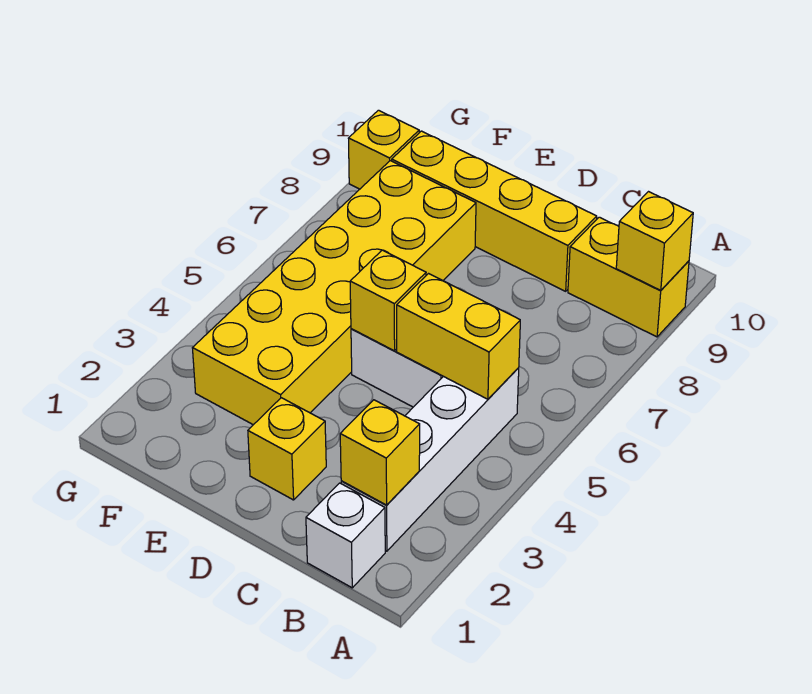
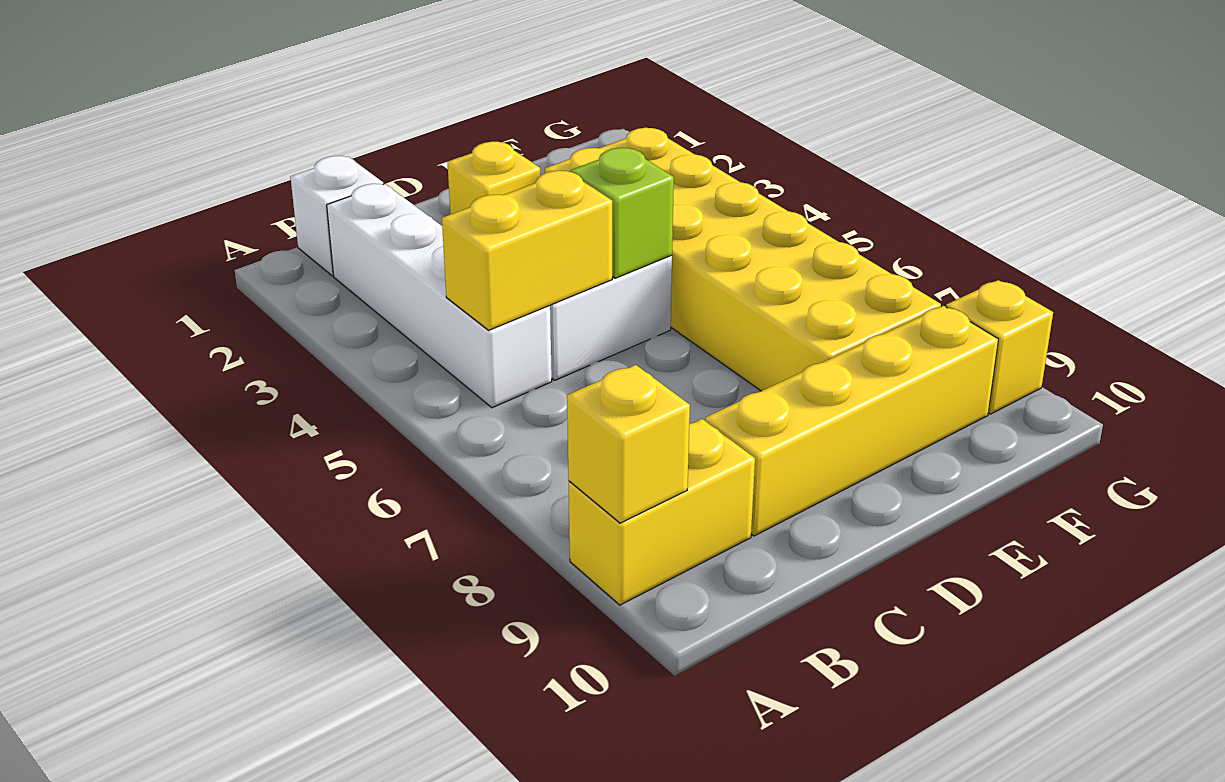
yellow brick B2 level 2 -> none
yellow brick D5 level 2 -> lime brick D5 level 2

